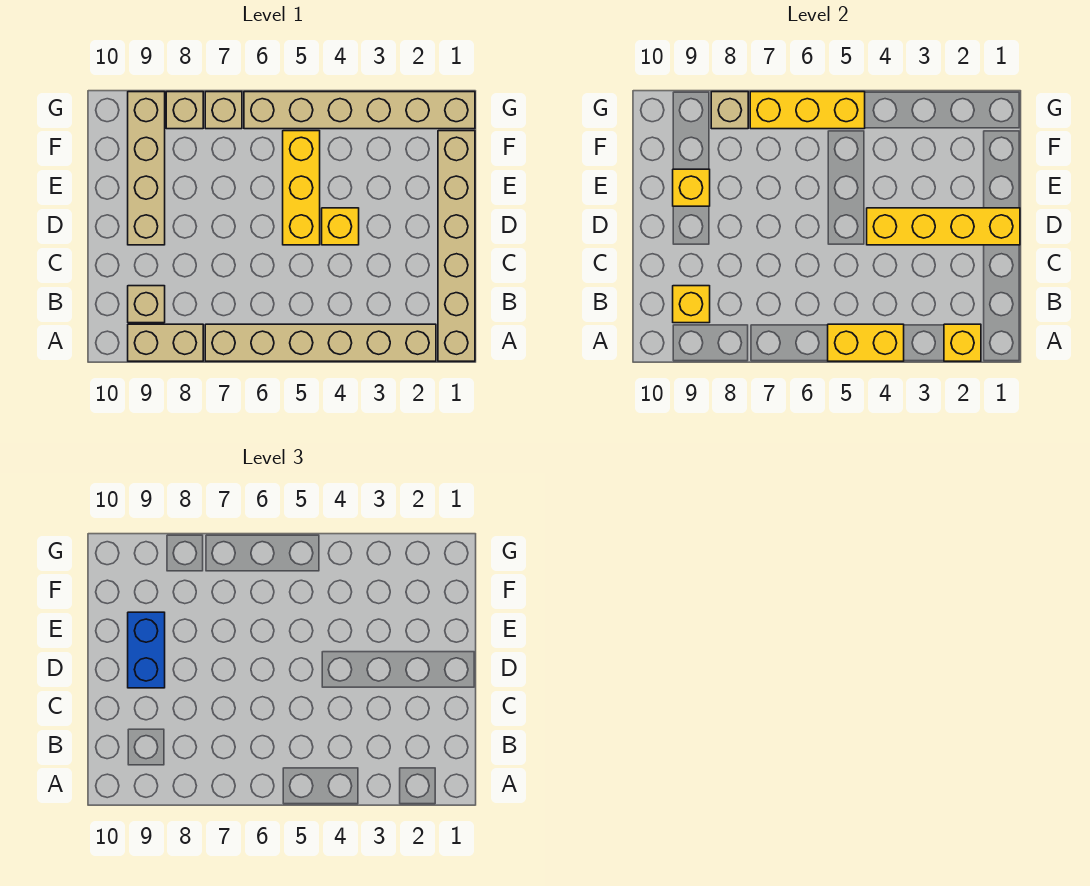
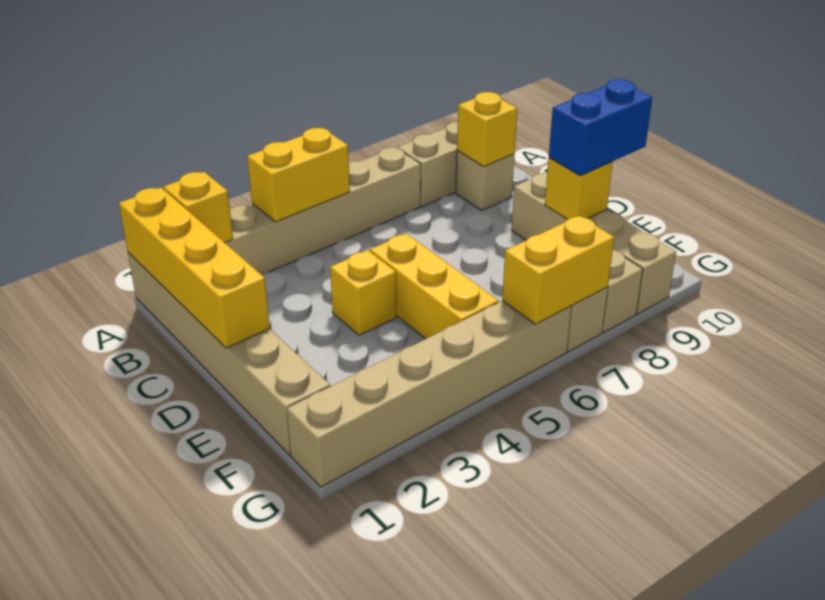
yellow brick D1:D4 level 2 -> yellow brick A1:D1 level 2
blue brick D9:E9 level 3 -> blue brick E9:E10 level 3
yellow brick G5:G7 level 2 -> yellow brick G6:G7 level 2
tan brick G8 level 2 -> none

